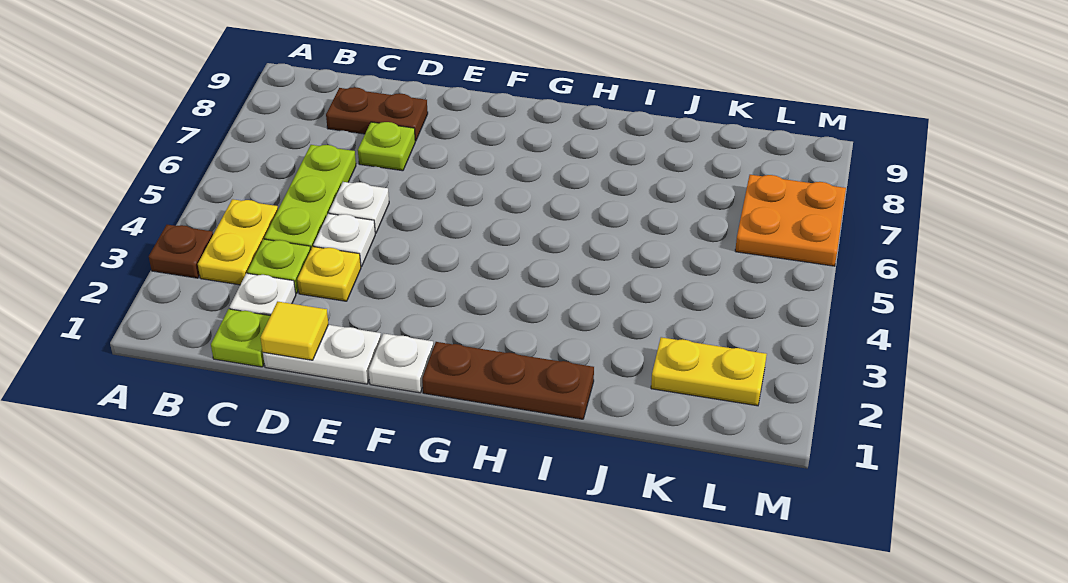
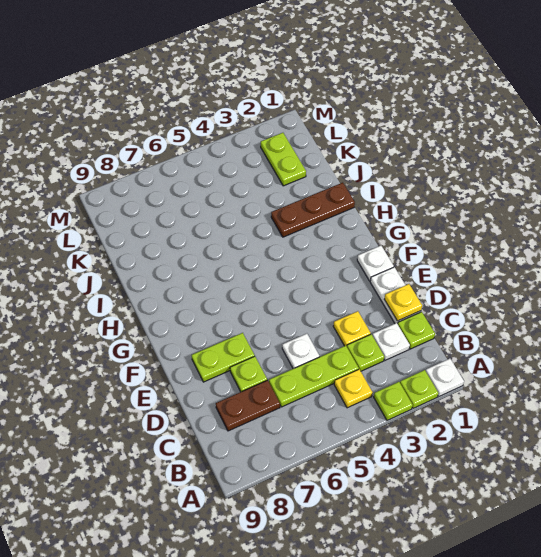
none -> lime plate A2 level 1
brown plate A3 level 1 -> lime plate A3 level 1
yellow plate B3:B4 level 1 -> yellow plate B4 level 1
brown plate C8:D8 level 1 -> brown plate C7:C8 level 1
yellow tile D1 level 2 -> yellow plate D1 level 2
white plate D4 level 1 -> white plate A1 level 1
none -> lime plate E7:E8 level 1
brown plate G1:I1 level 1 -> brown plate I1:I3 level 1
yellow plate K2:L2 level 1 -> lime plate K2:L2 level 1
orange plate L6:M7 level 1 -> none

